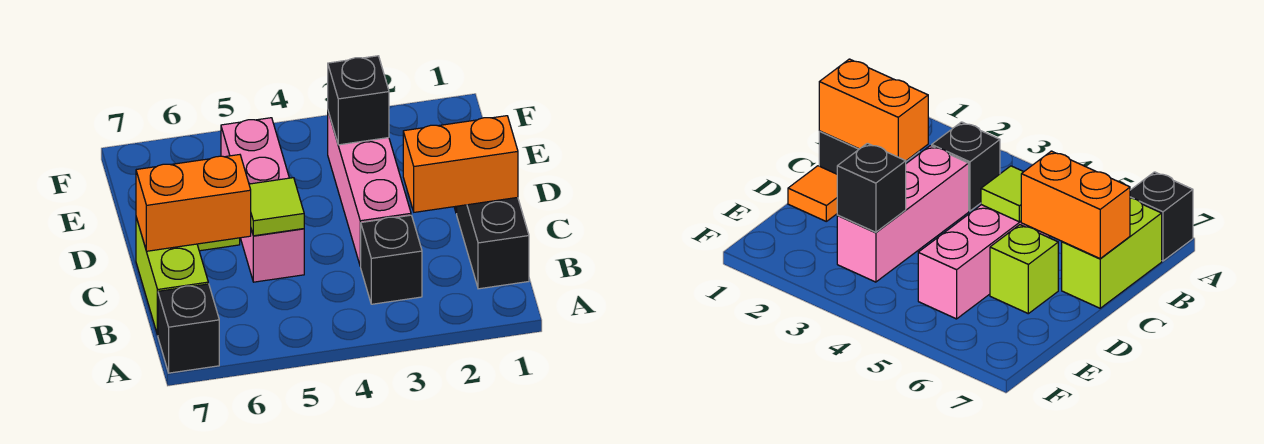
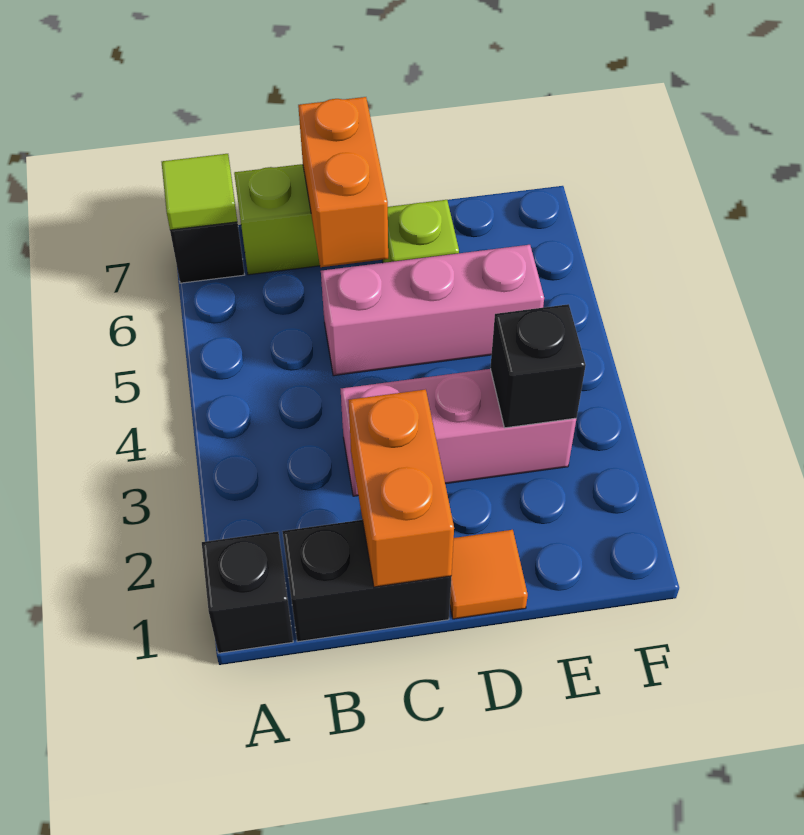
black brick B3 level 1 -> black brick A1 level 1
lime tile C5 level 2 -> lime tile A7 level 2

